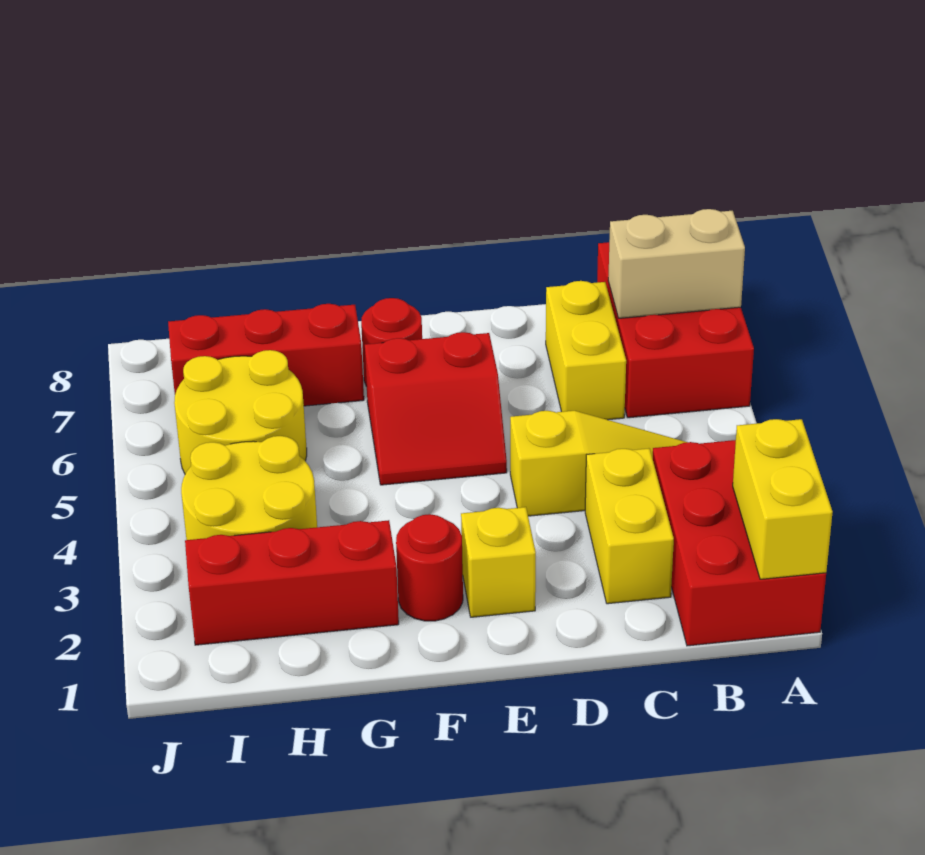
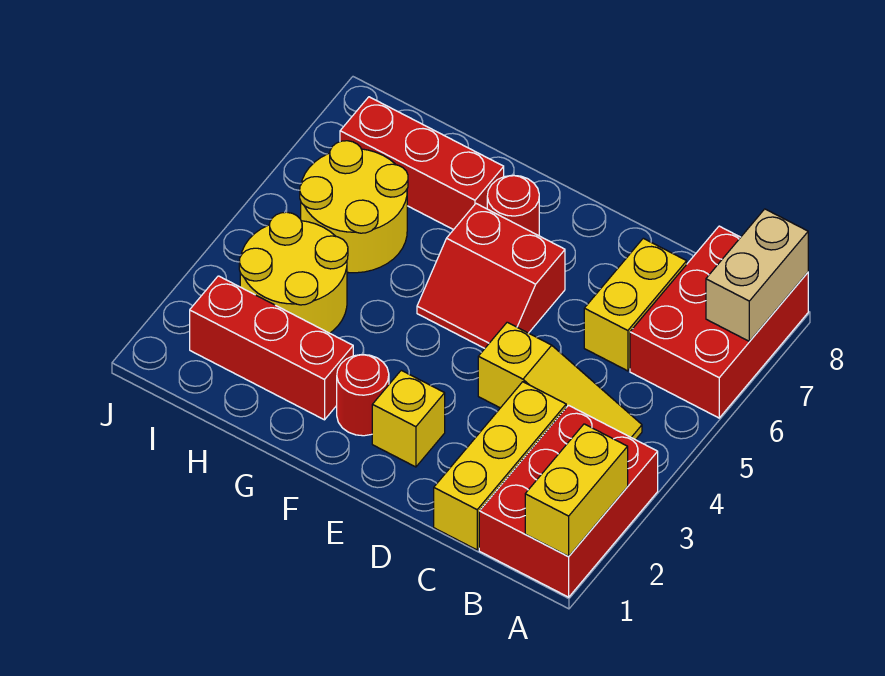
tan brick A7:B7 level 2 -> tan brick A7:A8 level 2
yellow brick C2:C3 level 1 -> yellow brick C1:C3 level 1

